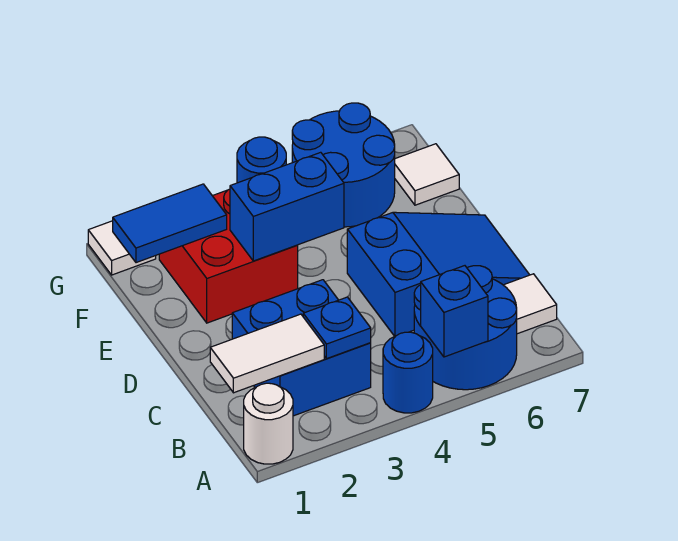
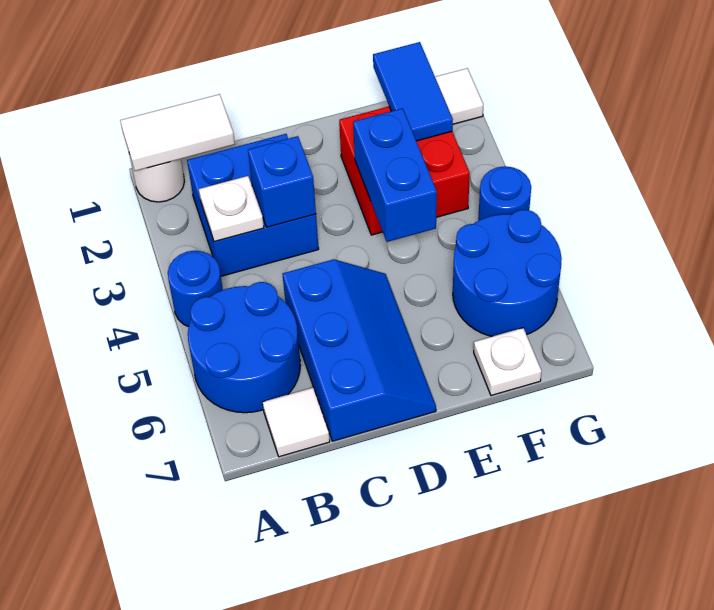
blue brick A5 level 2 -> blue brick C3 level 2
white tile B1:B2 level 2 -> white tile A1:B1 level 2
blue plate B3 level 2 -> white plate B3 level 2
blue slope C5:D7 level 1 top 5 -> blue slope C5:D7 level 1 top C
white tile F7 level 1 -> white plate F7 level 1

